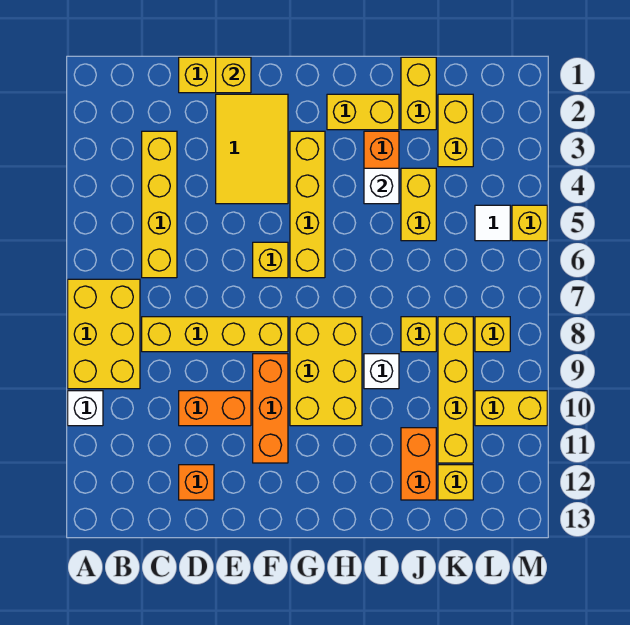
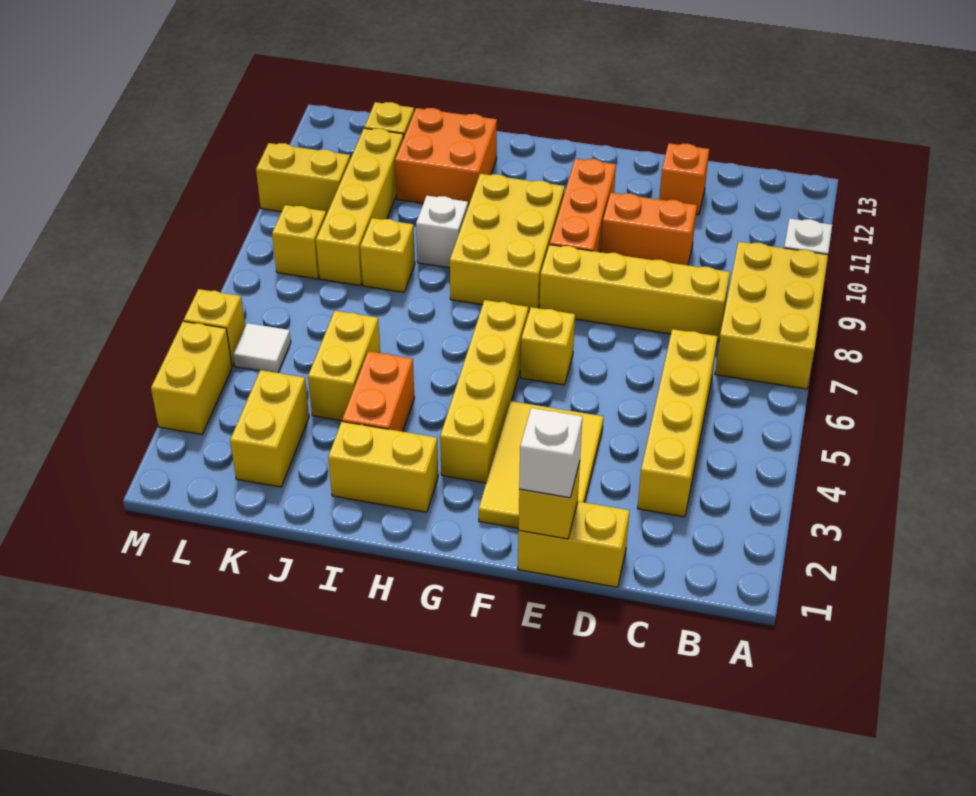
white brick I4 level 2 -> white brick E1 level 3
yellow brick J1:J2 level 1 -> yellow brick M3:M4 level 1
orange brick J11:J12 level 1 -> orange brick I11:J12 level 1

